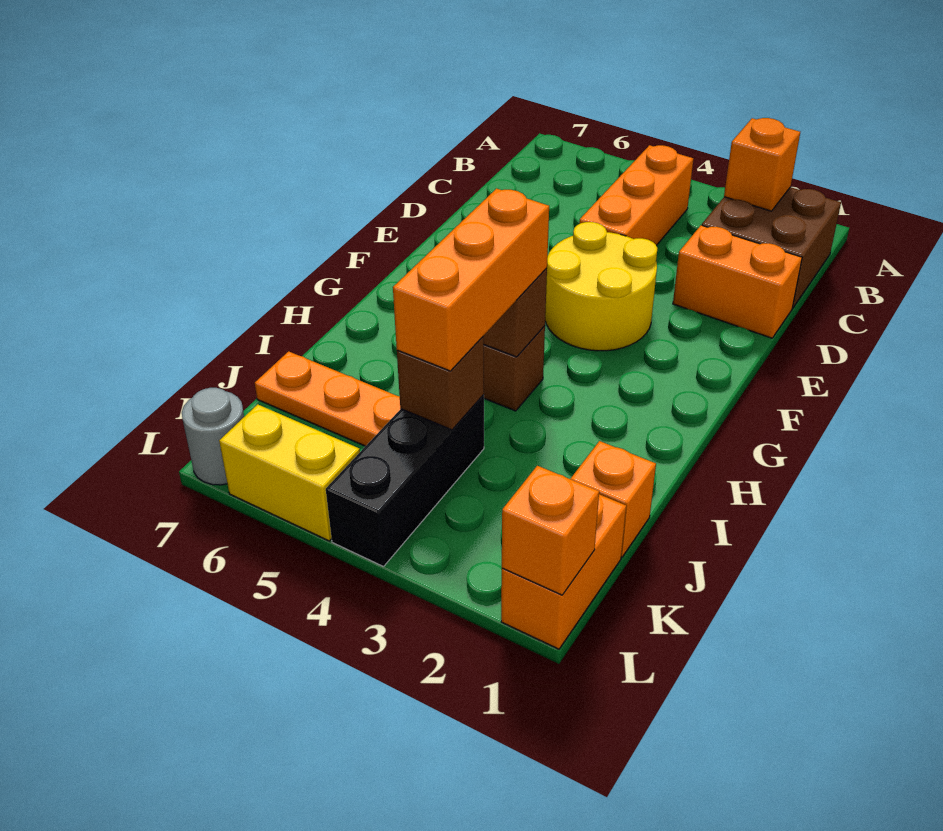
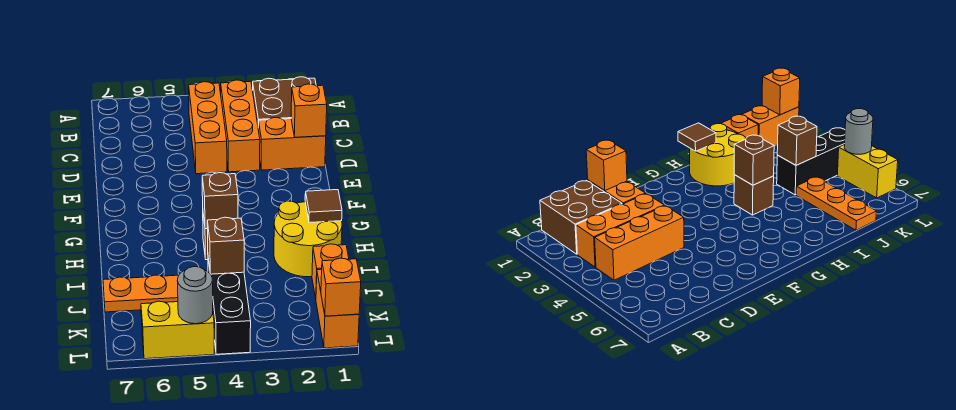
orange brick B2 level 2 -> orange brick D1 level 2
yellow round brick E3:F4 level 1 -> yellow round brick H1:I2 level 1
none -> brown tile H1 level 2
orange brick H4:J4 level 3 -> orange brick B3:D3 level 1
grey round brick L7 level 1 -> grey round brick L5 level 2

